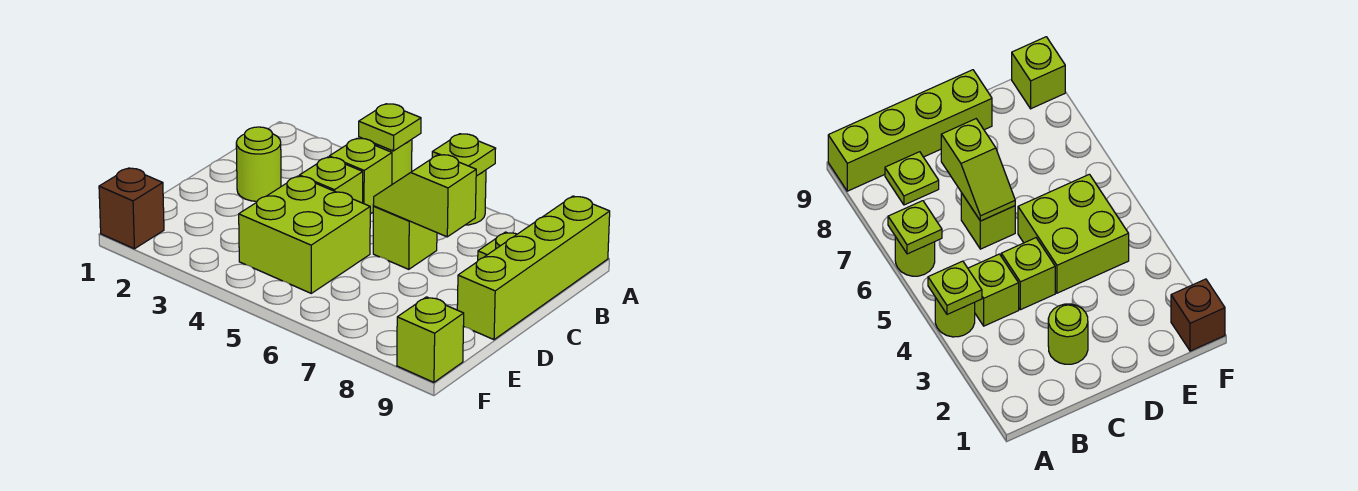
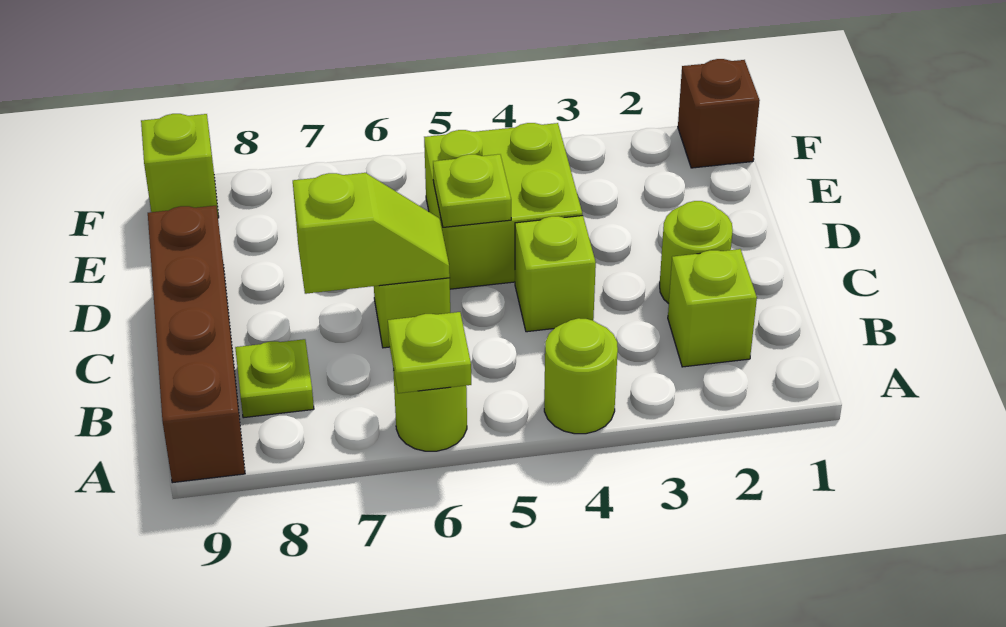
lime plate A4 level 2 -> lime plate D5 level 2
lime brick A9:D9 level 1 -> brown brick A9:D9 level 1
lime brick B4 level 1 -> lime brick B2 level 1

